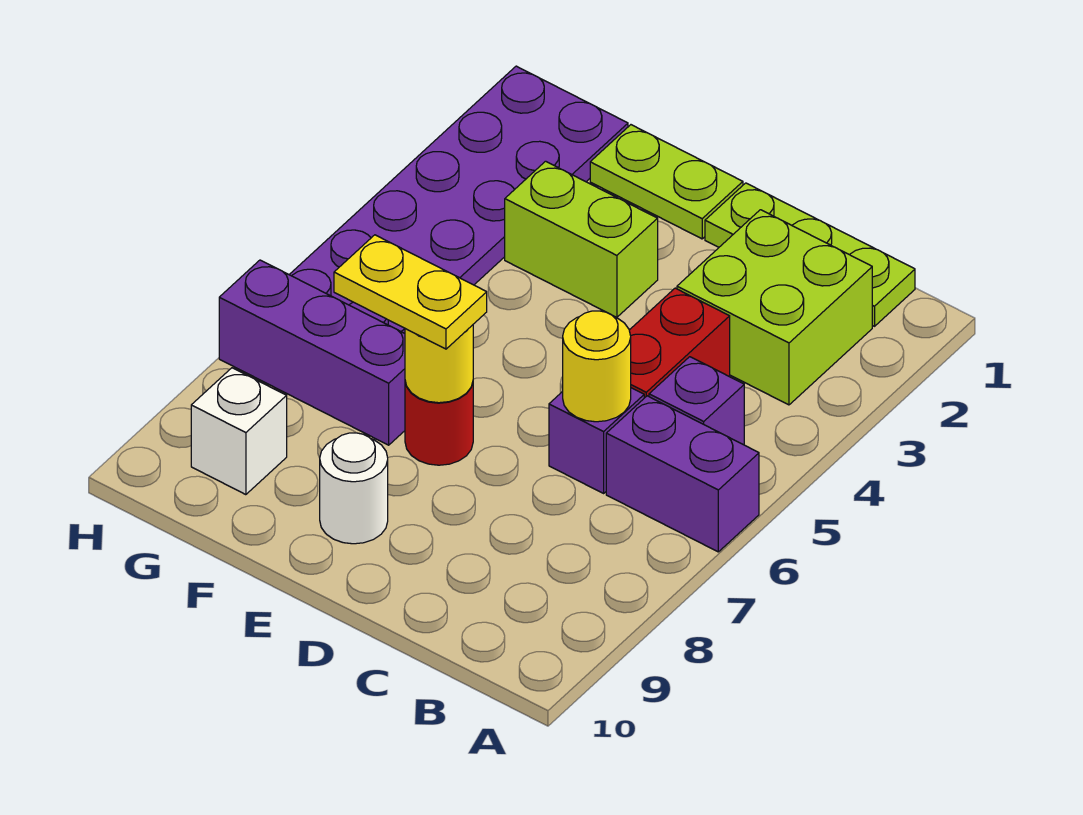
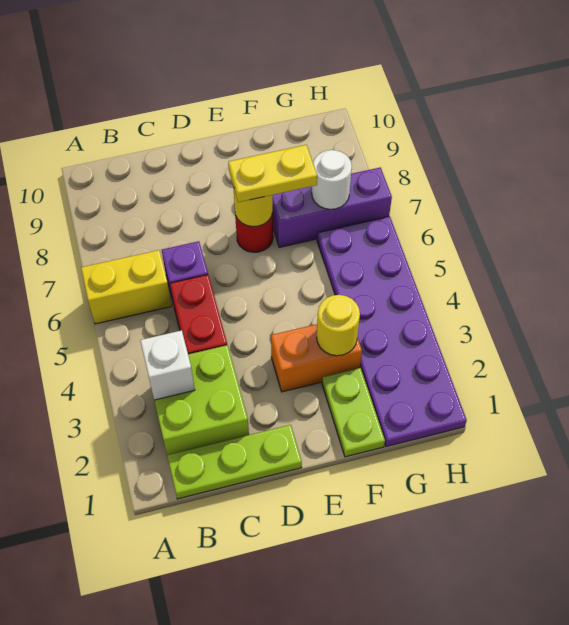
purple brick A6:B6 level 1 -> yellow brick A6:B6 level 1
purple brick B5 level 1 -> none
yellow round brick C6 level 2 -> yellow round brick F3 level 2
lime plate E1:F1 level 1 -> lime plate F1:F2 level 1
lime brick E3:F3 level 1 -> orange brick E3:F3 level 1
white round brick E9 level 1 -> white round brick G7 level 2
white brick G9 level 1 -> white brick B3 level 2

